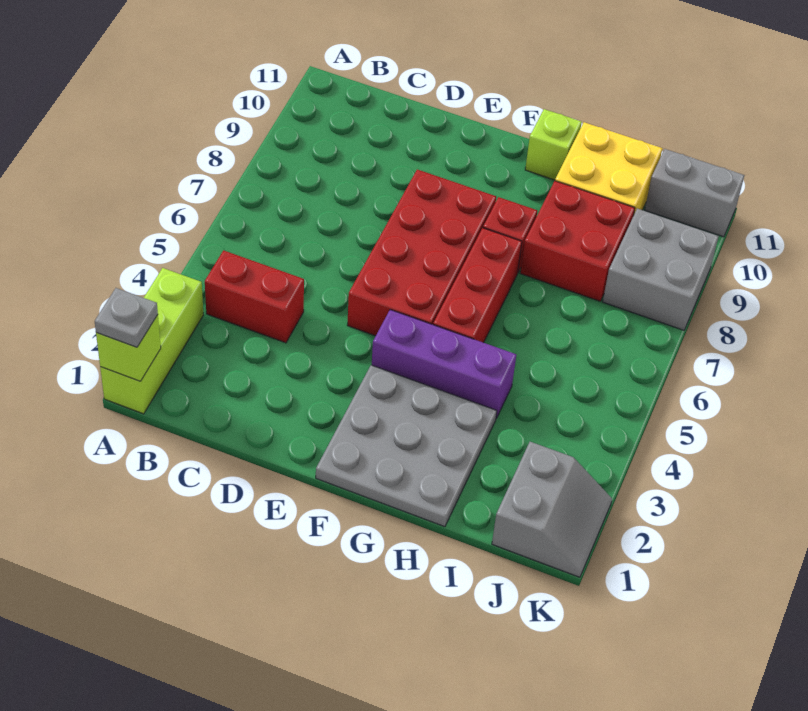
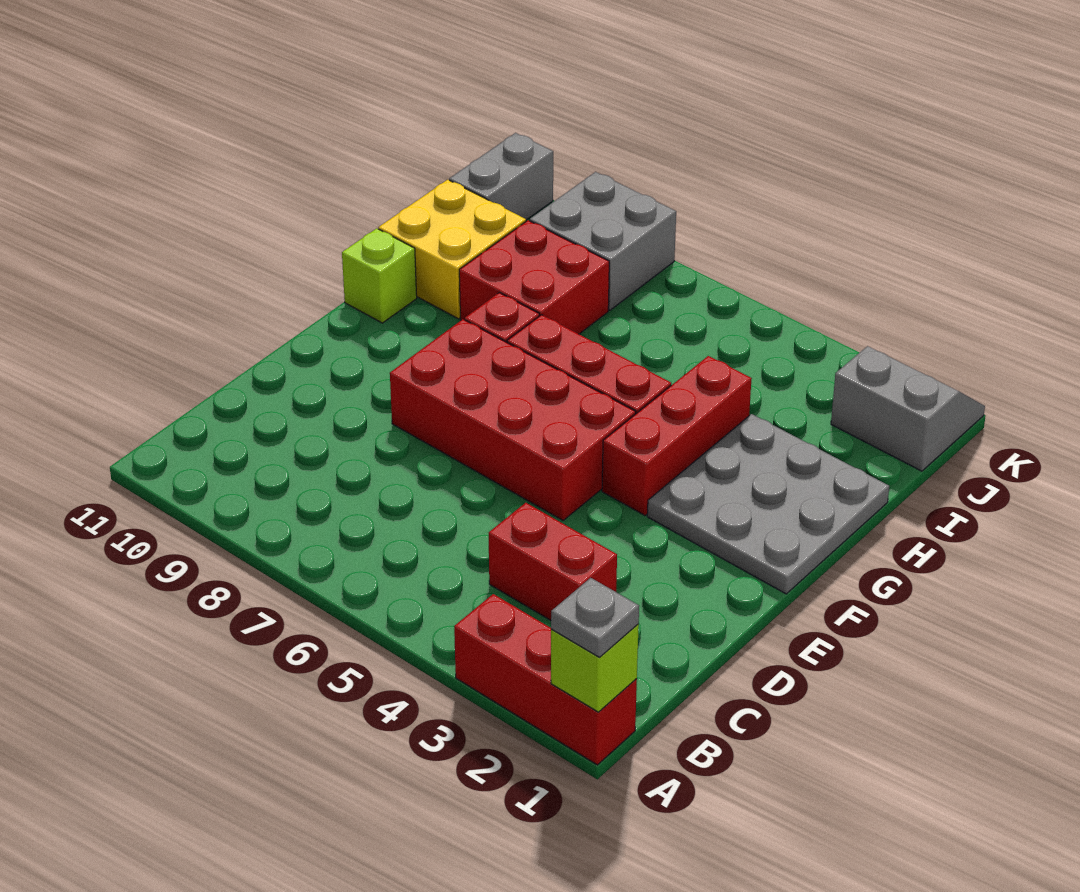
lime brick A1:A3 level 1 -> red brick A1:A3 level 1
red brick B4:C4 level 1 -> red brick C3:C4 level 1
purple brick F4:H4 level 1 -> red brick F4:H4 level 1

